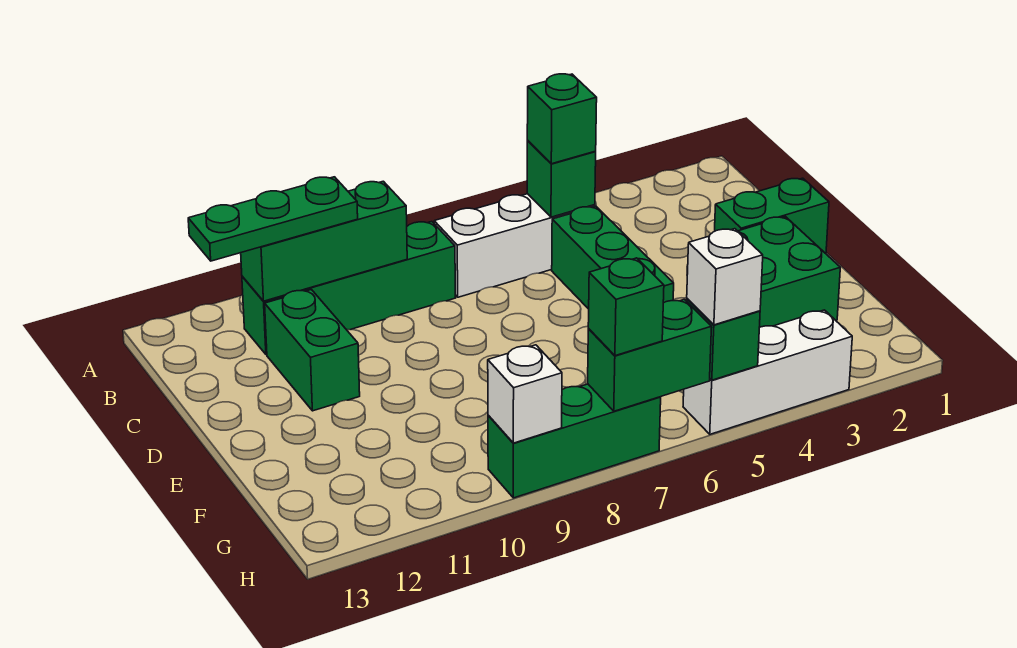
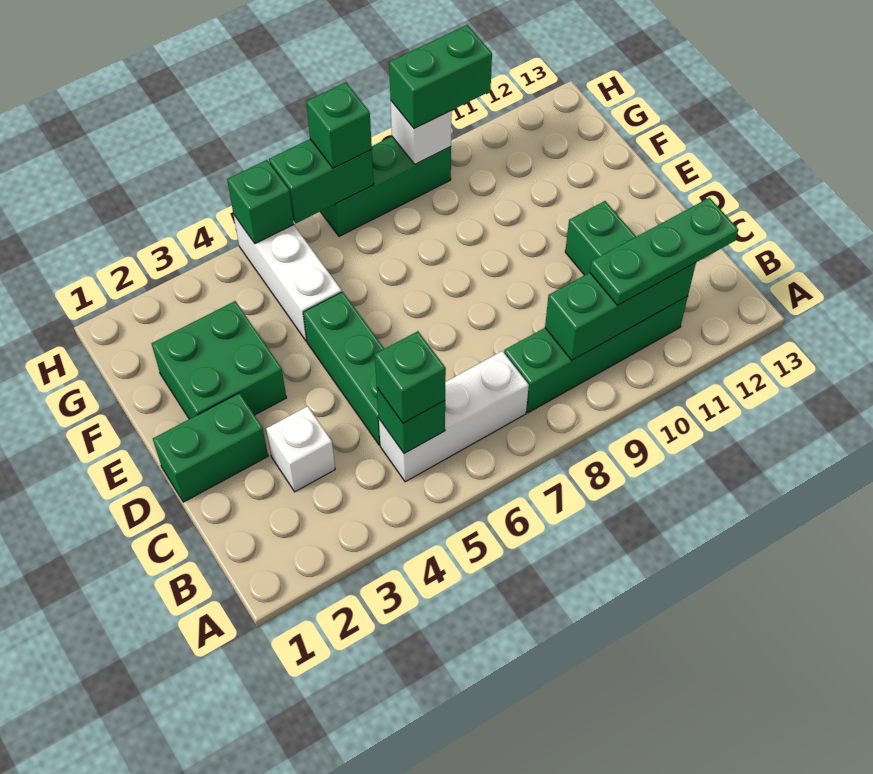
white brick H3:H5 level 1 -> white brick F5:H5 level 1
white brick H5 level 3 -> white brick C3 level 1
none -> green brick H9:H10 level 3

